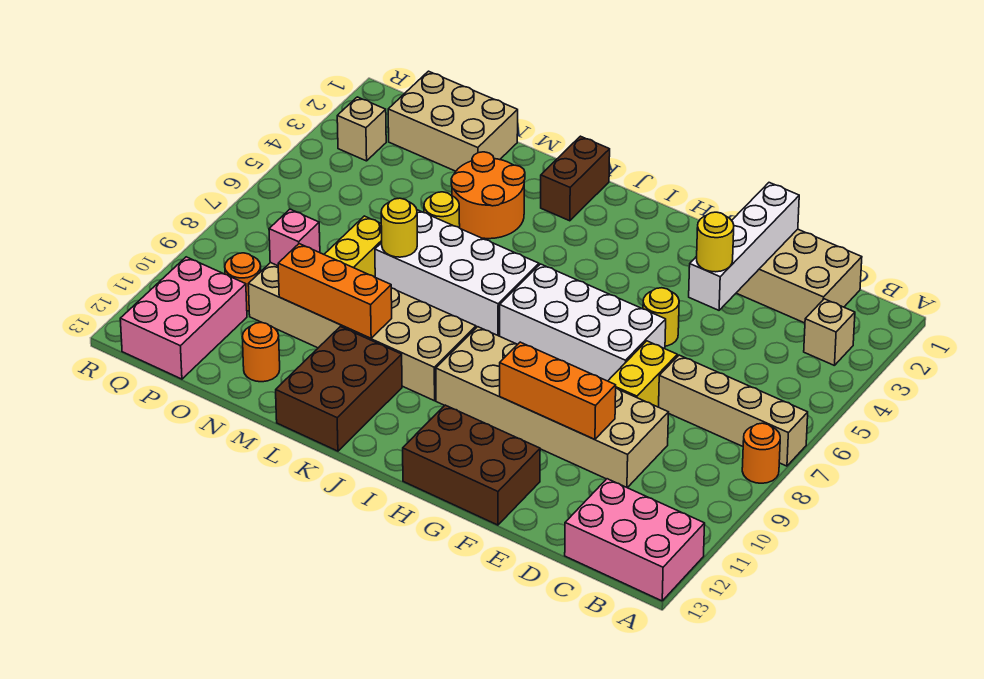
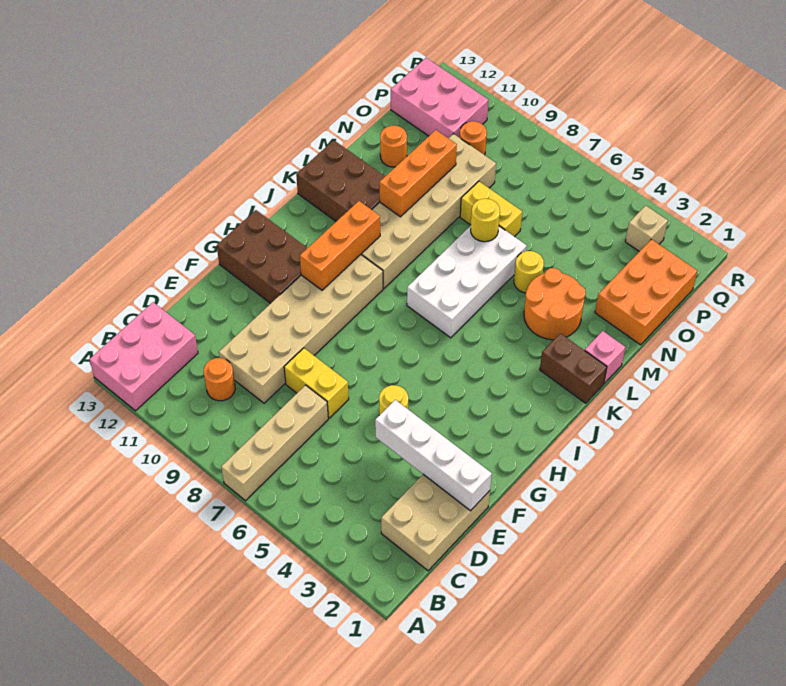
orange round brick A8 level 1 -> orange round brick C10 level 1
tan brick B3 level 1 -> none
yellow round brick E4 level 3 -> none
orange brick E10:G10 level 2 -> orange brick H10:J10 level 2
white brick F6:I7 level 1 -> none
brown brick F12:H13 level 1 -> brown brick G11:H13 level 1
tan brick N1:P2 level 1 -> orange brick N1:P2 level 1
pink brick O9 level 2 -> pink brick L1 level 1

